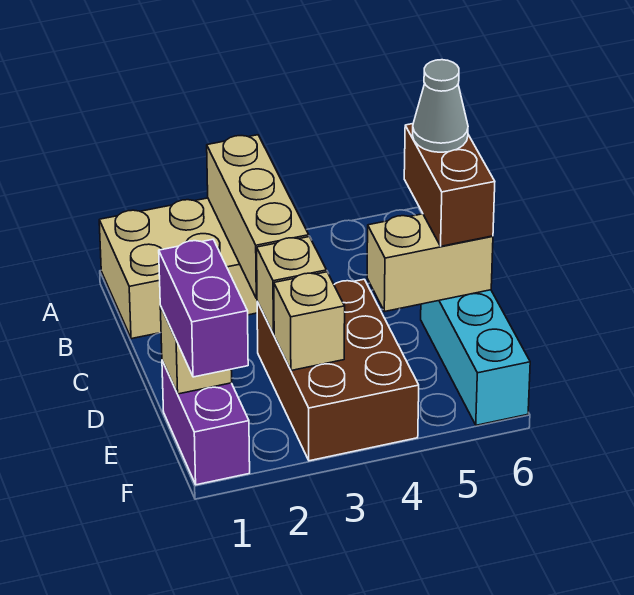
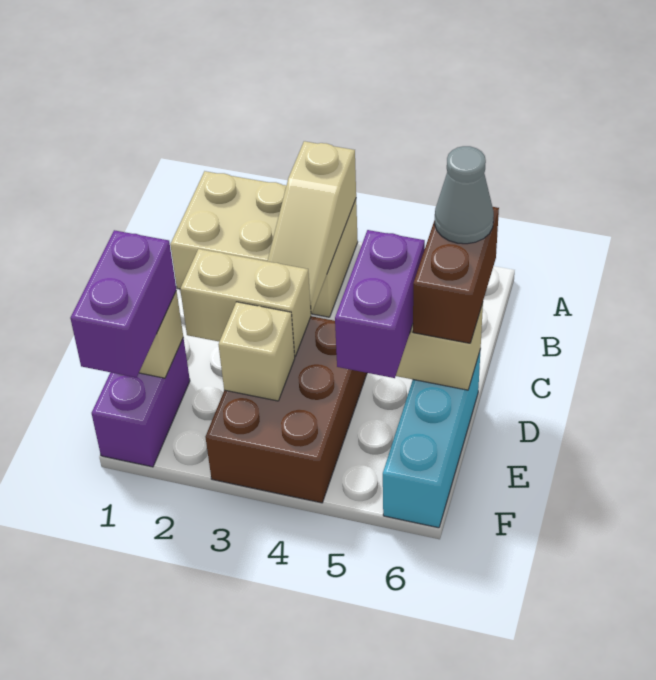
tan brick A3:C3 level 2 -> tan slope A3:C3 level 2 top A
tan brick D3 level 2 -> tan brick D2:D3 level 2
none -> purple brick D5:E5 level 3

